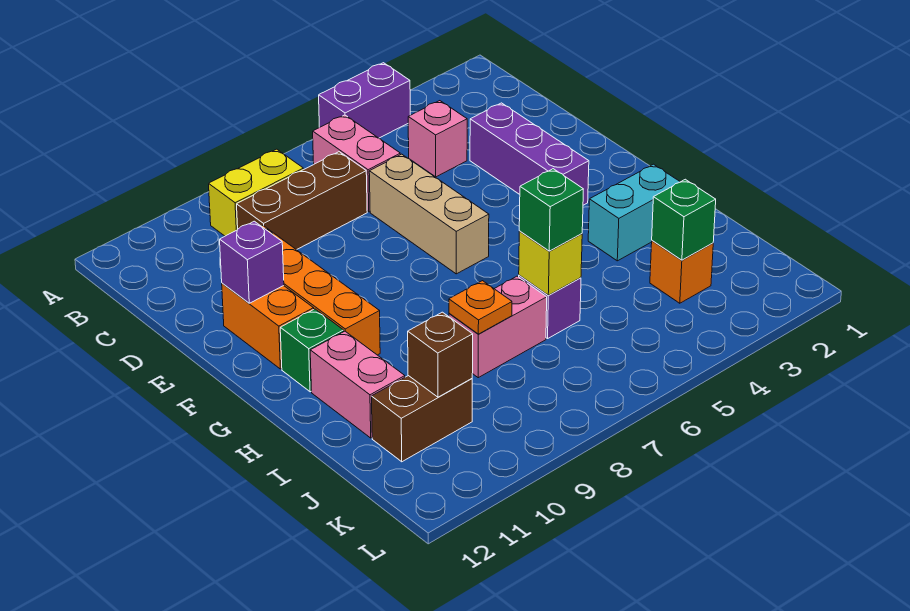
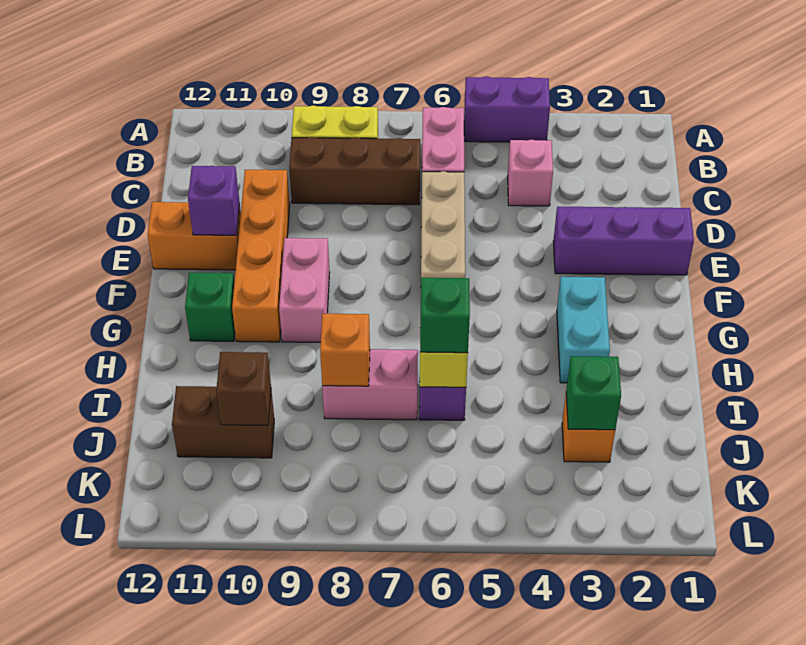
purple brick D3:F3 level 1 -> purple brick E1:E3 level 1
orange brick E11:F11 level 1 -> orange brick E11:E12 level 1
cyan brick H2:H3 level 1 -> cyan brick G3:H3 level 1
pink brick H11:I11 level 1 -> pink brick F9:G9 level 1
orange plate I8 level 2 -> orange brick I8 level 2

